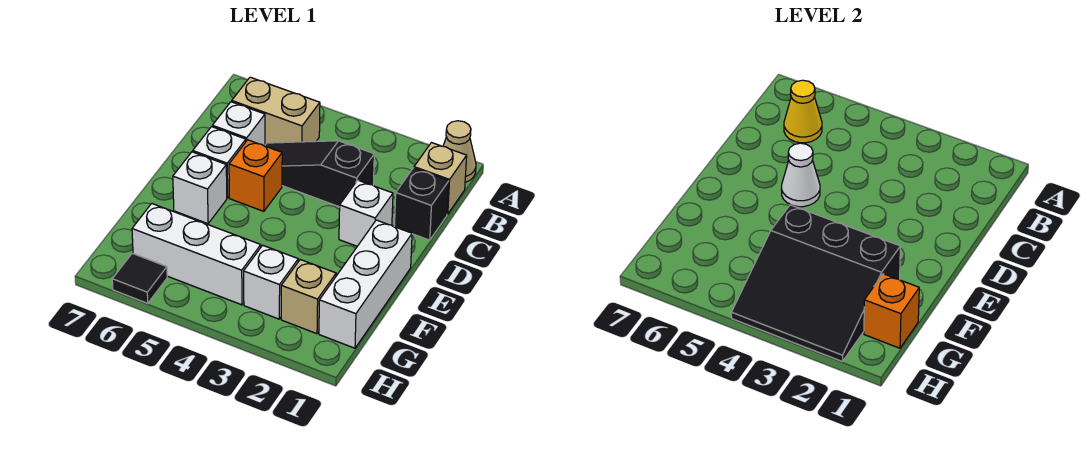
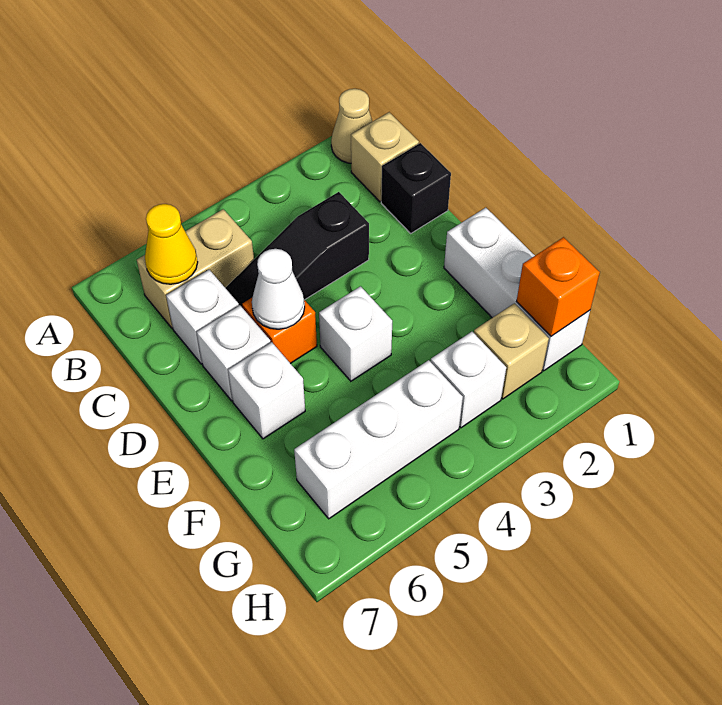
white brick D2 level 1 -> white brick E4 level 1
black slope F2:H4 level 2 top F -> none
black tile H6 level 1 -> none

